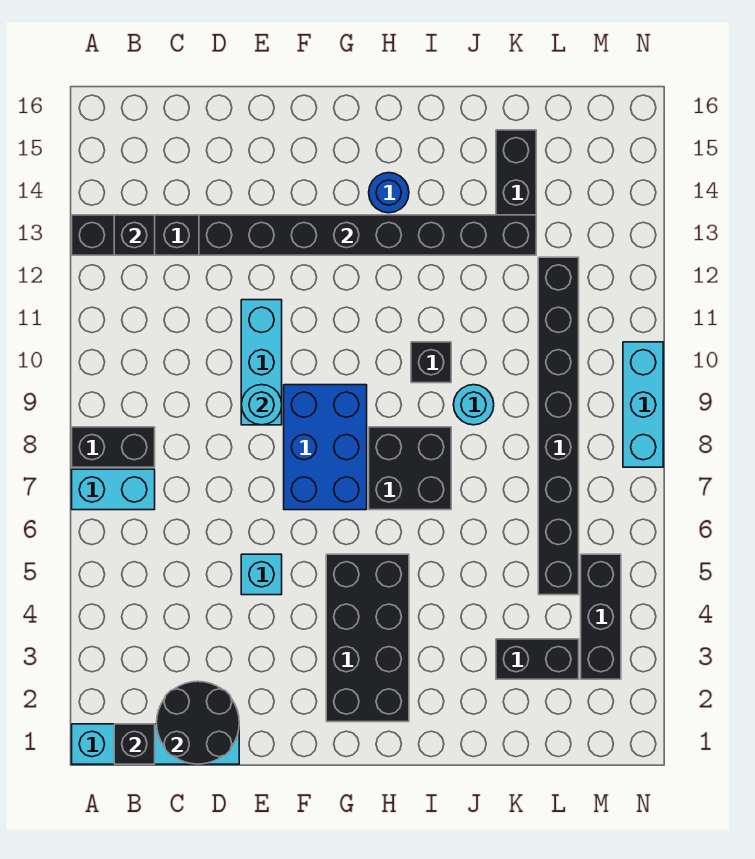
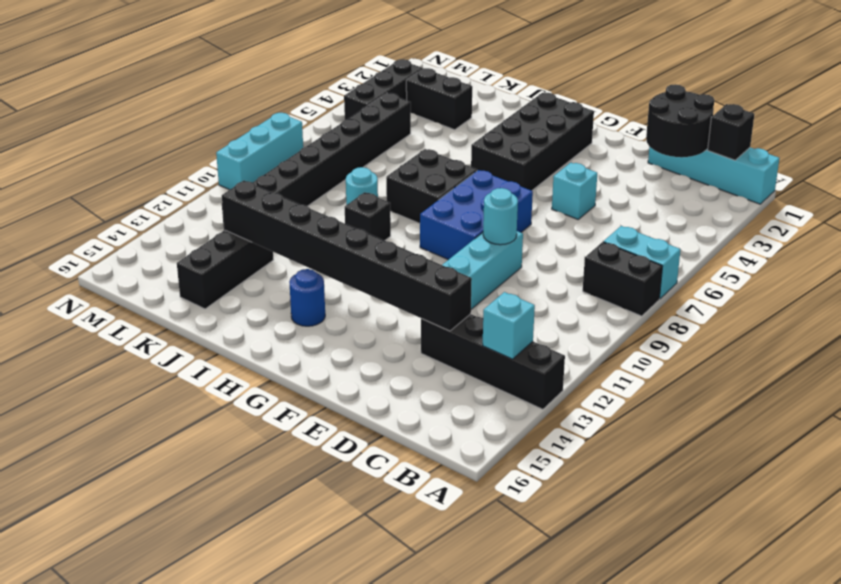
black brick B13 level 2 -> cyan brick B13 level 2

